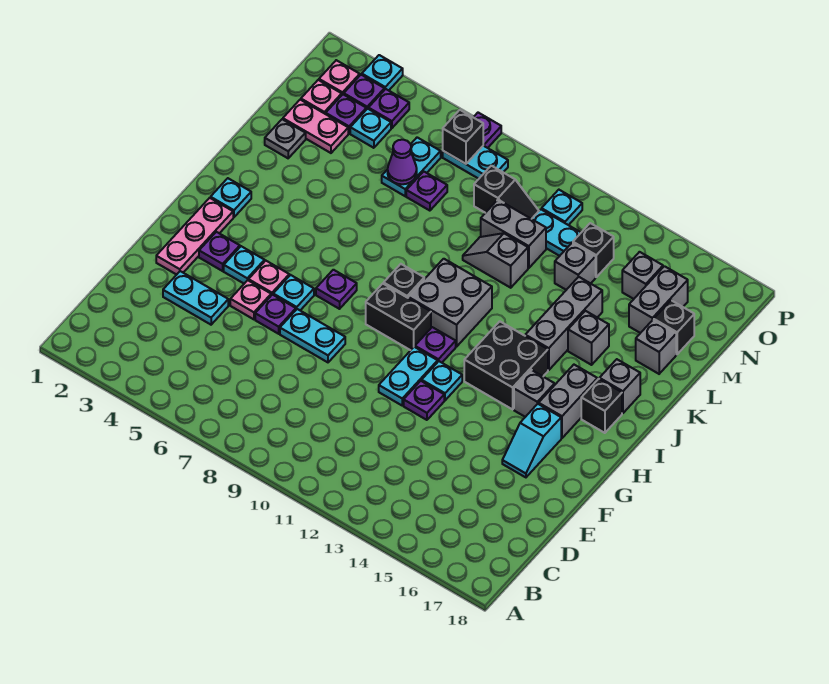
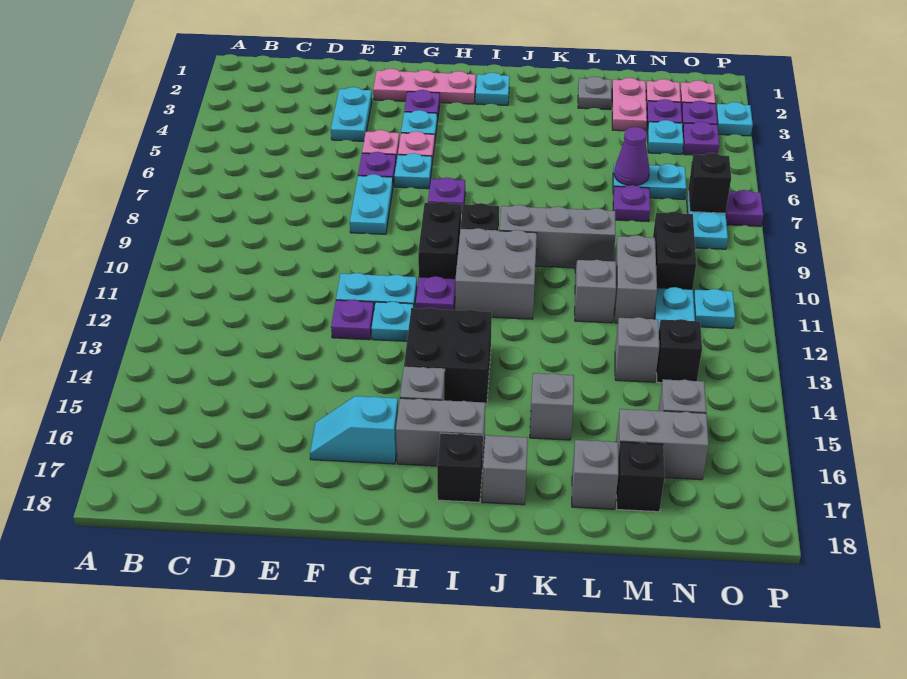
grey brick J14:L14 level 1 -> grey brick J9:L9 level 1
black slope N9:N10 level 1 top 9 -> black brick N9:N10 level 1

